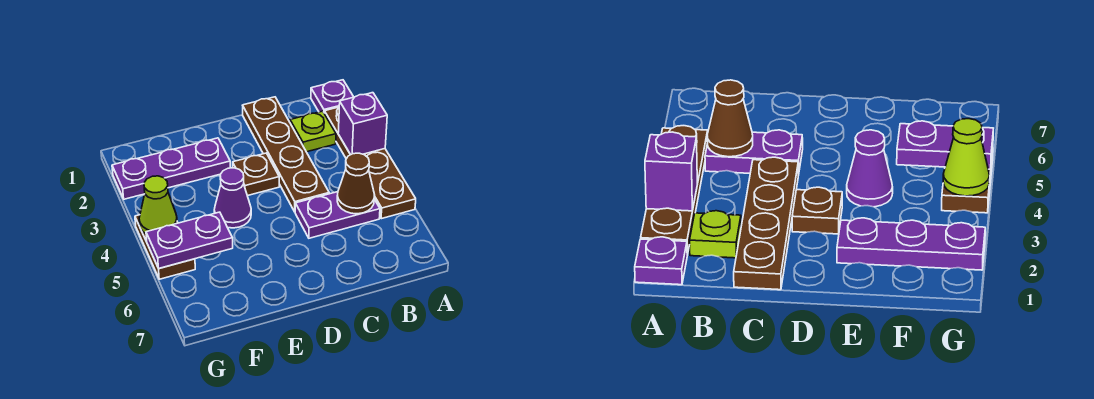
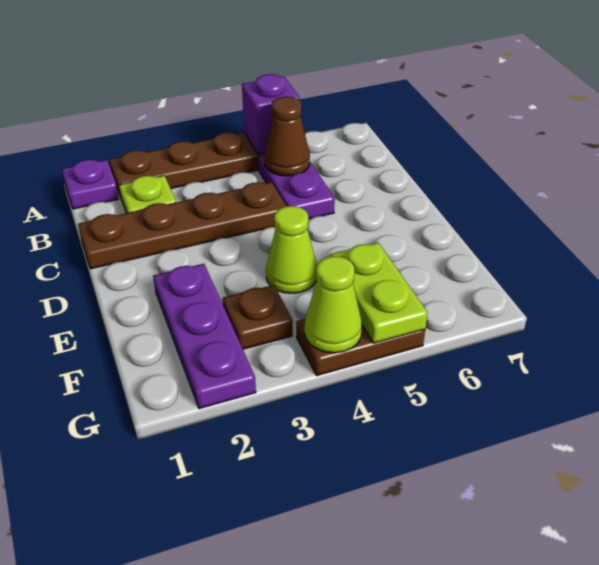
purple brick A3 level 2 -> purple brick A5 level 2
brown plate D3 level 1 -> brown plate F3 level 1
purple cone E4 level 1 -> lime cone E4 level 1
purple plate F5:G5 level 2 -> lime plate F5:G5 level 2

